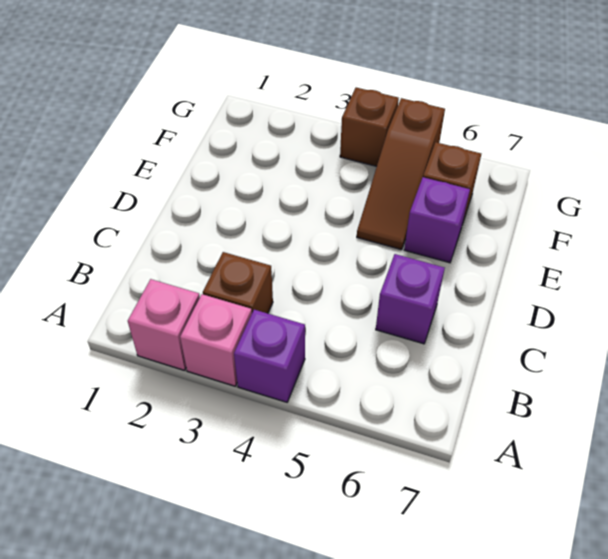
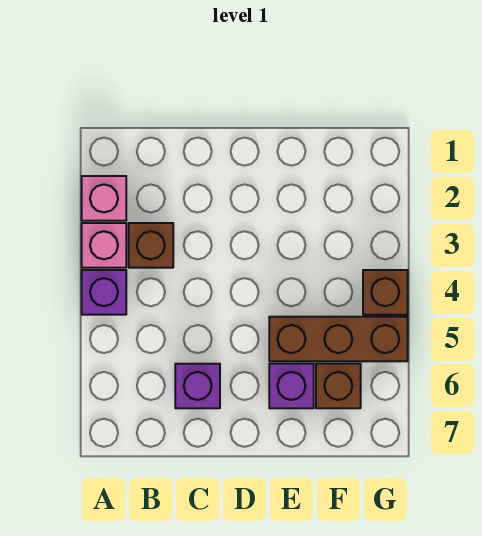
brown slope E5:G5 level 1 top G -> brown brick E5:G5 level 1

